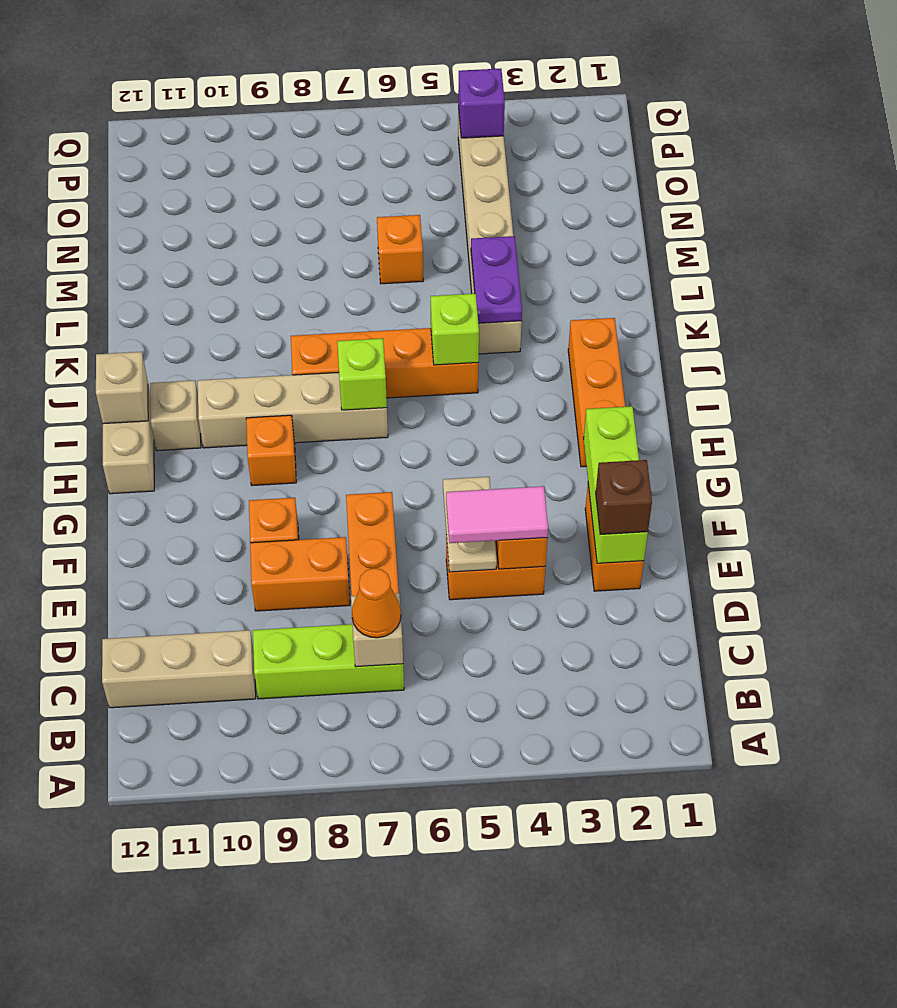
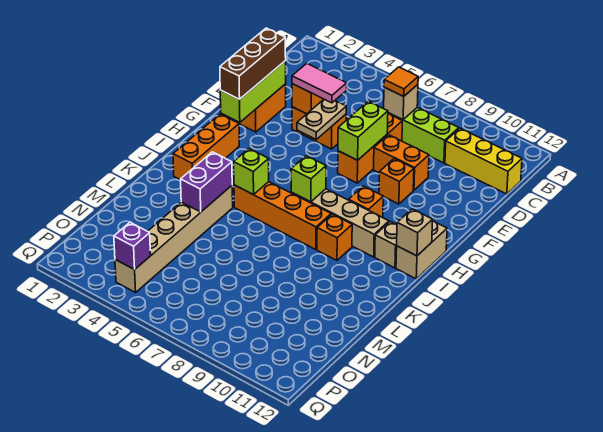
orange cone C7 level 3 -> orange tile C7 level 3
tan brick C10:C12 level 1 -> yellow brick C10:C12 level 1
brown brick E2 level 3 -> brown brick E2:G2 level 3
none -> lime brick E7:F7 level 2
purple plate K4:L4 level 2 -> purple brick K4:L4 level 2
orange brick M6 level 1 -> orange brick J9 level 1

